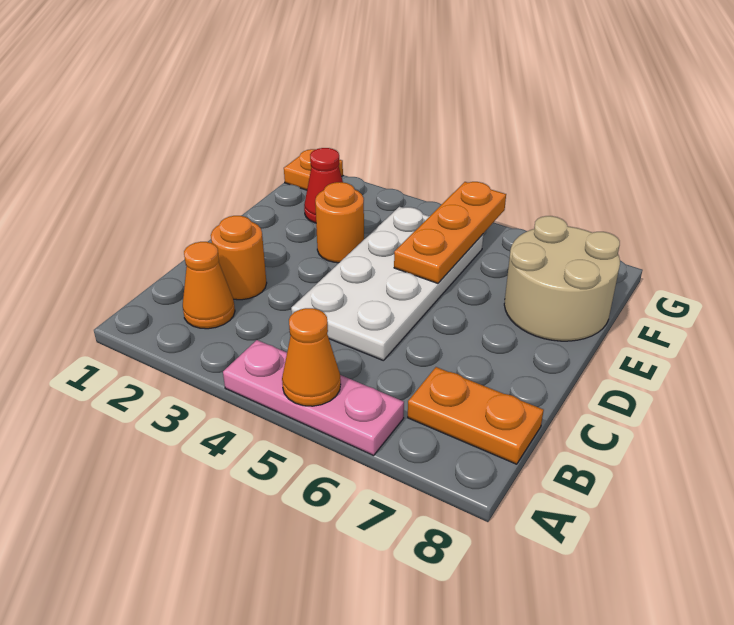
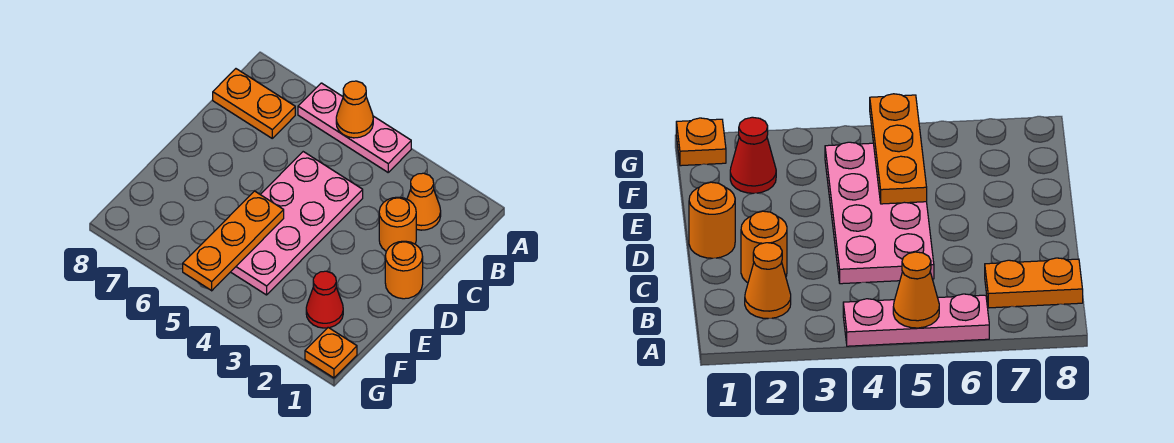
white plate C4:F5 level 1 -> pink plate C4:F5 level 1
orange round brick E3 level 1 -> orange round brick D1 level 1
tan round brick E7:F8 level 1 -> none

